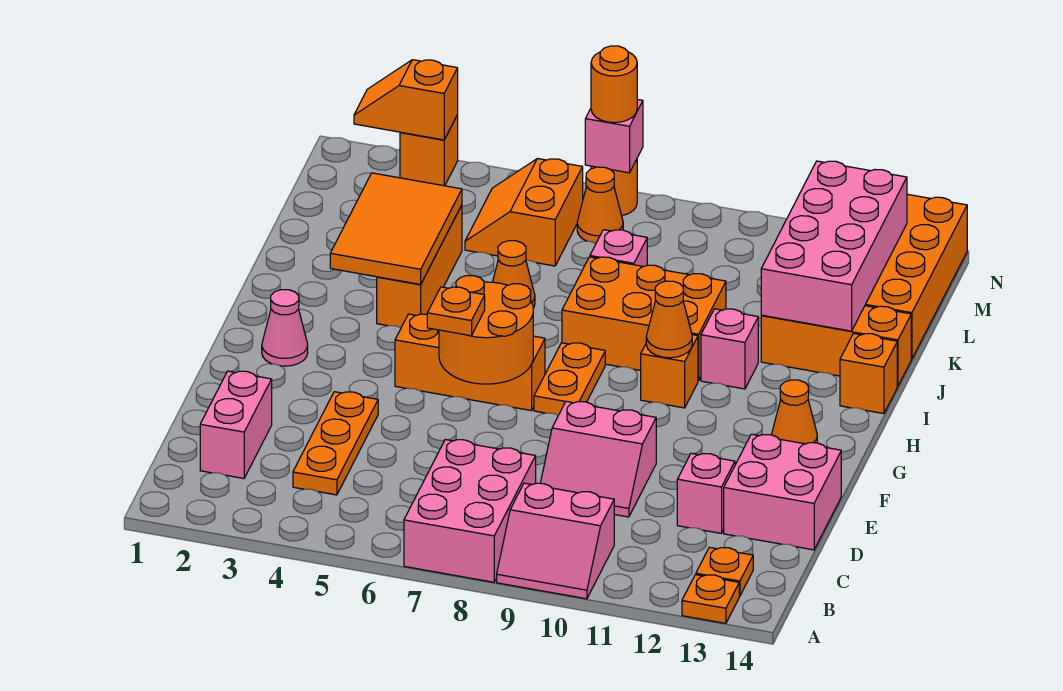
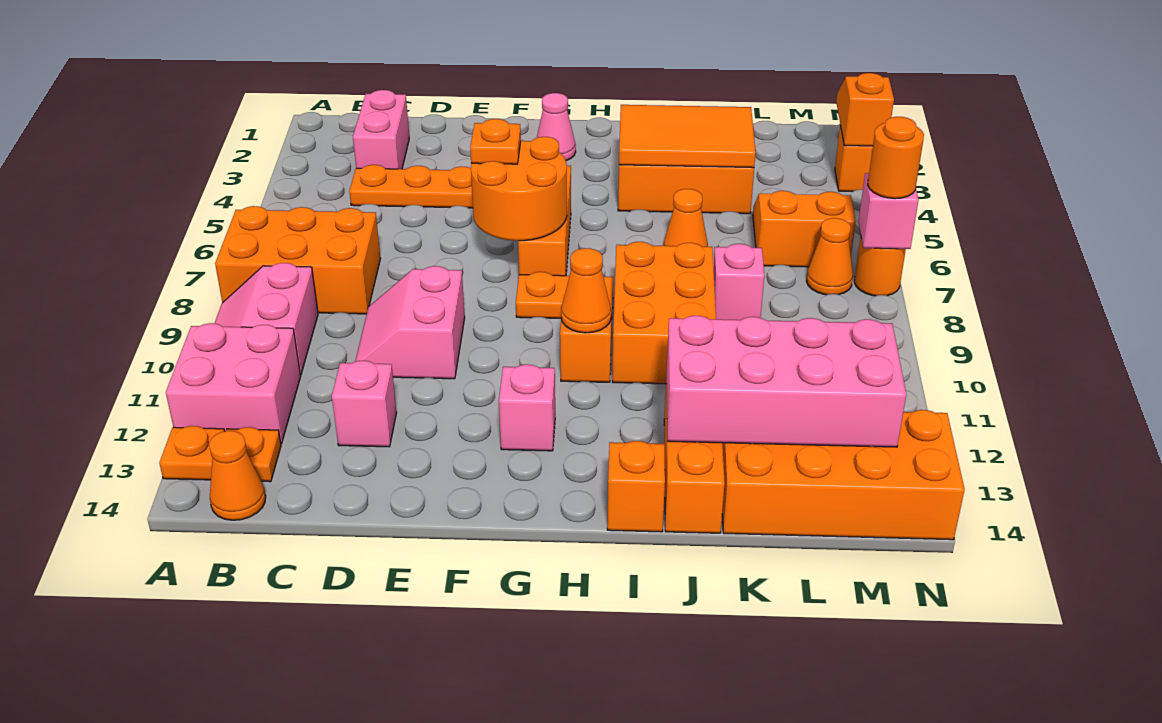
pink brick A7:C8 level 1 -> orange brick A7:C8 level 1
pink brick C2:D2 level 1 -> pink brick C2:C3 level 1
pink brick D13:E14 level 1 -> pink brick A11:B12 level 1
orange cone G13 level 1 -> orange cone B14 level 1
pink brick I11 level 1 -> pink brick G12 level 1

